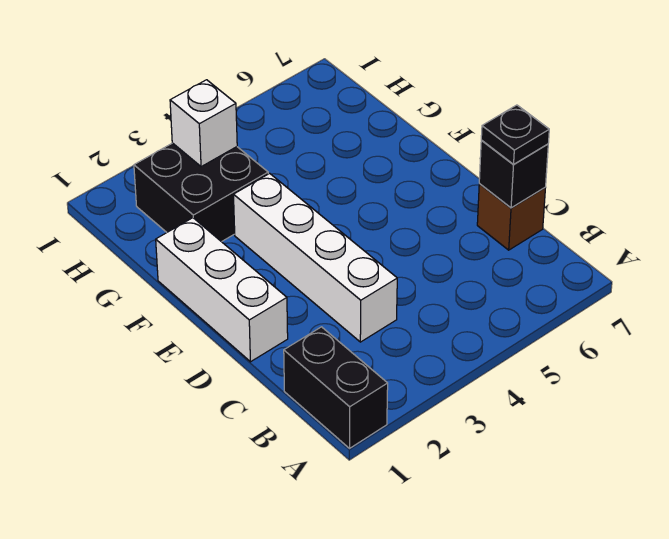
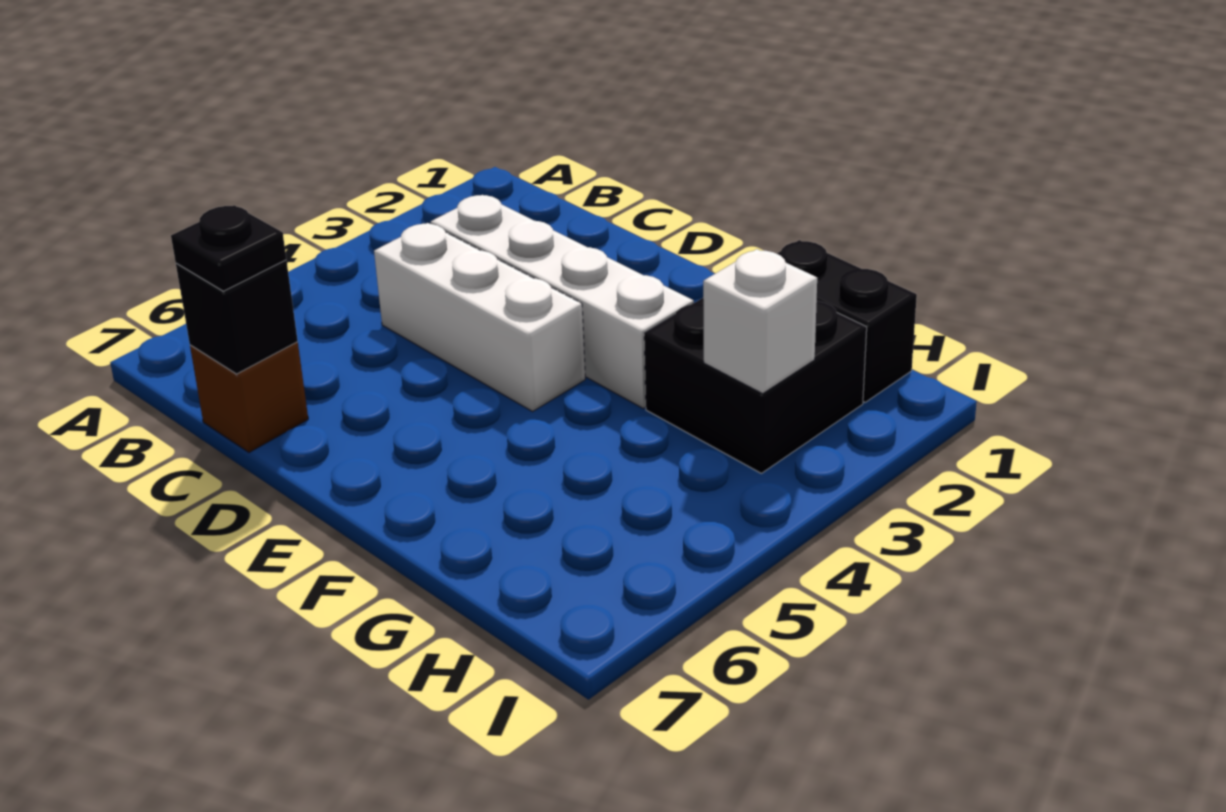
black brick A1:B1 level 1 -> black brick G1:H1 level 1
white brick D1:F1 level 1 -> white brick C4:E4 level 1

